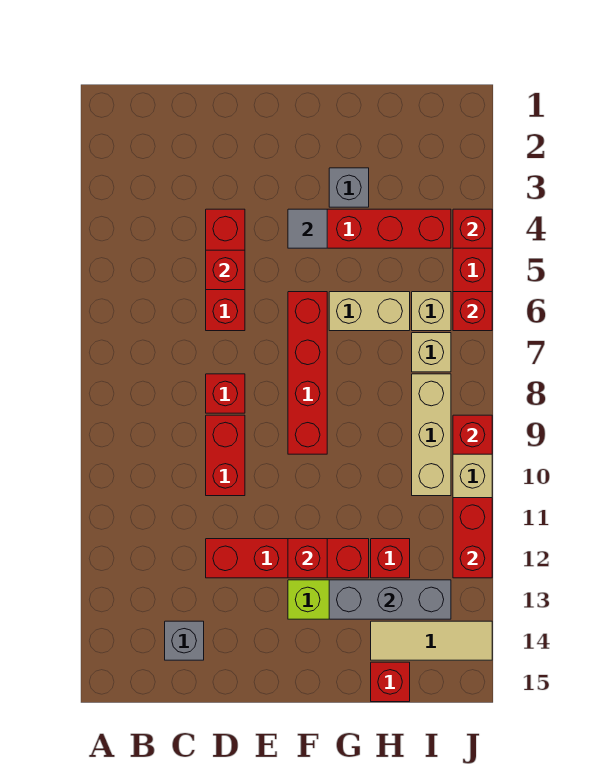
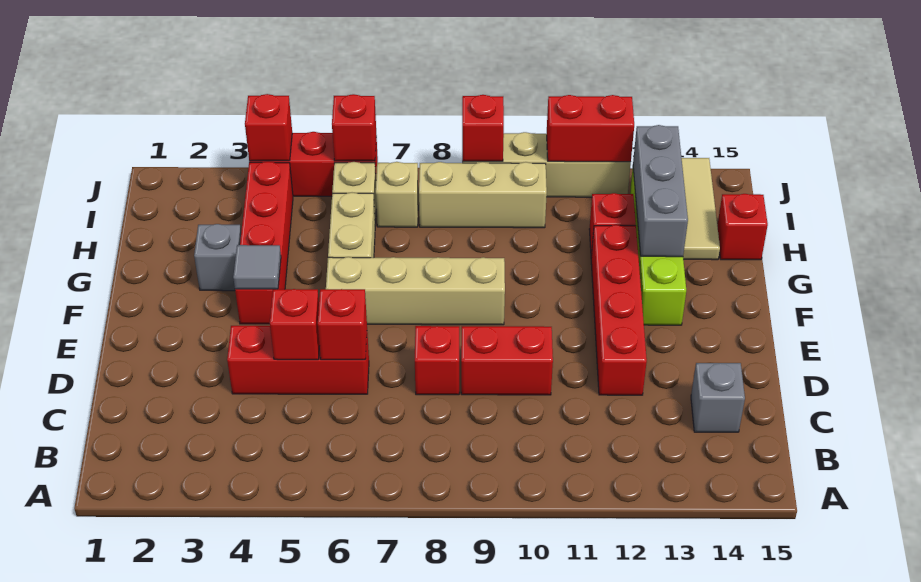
red brick F6:F9 level 1 -> tan brick F6:F9 level 1
red brick F12 level 2 -> red brick D6 level 2

